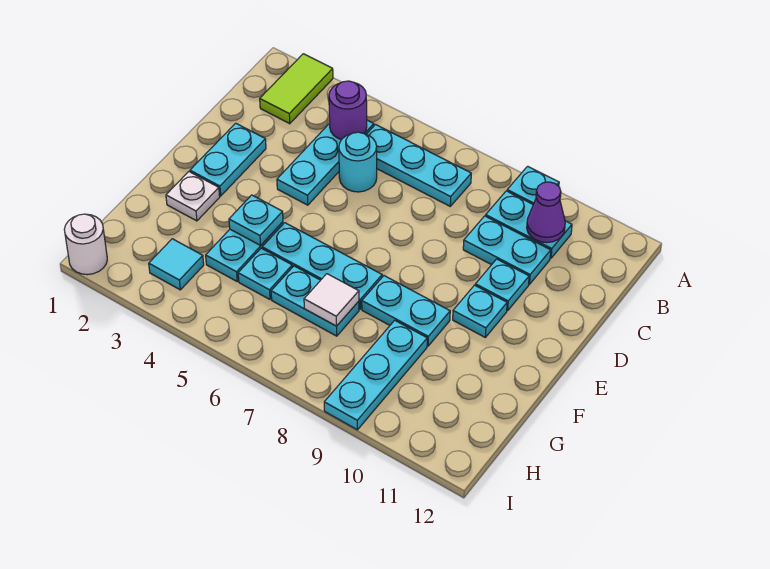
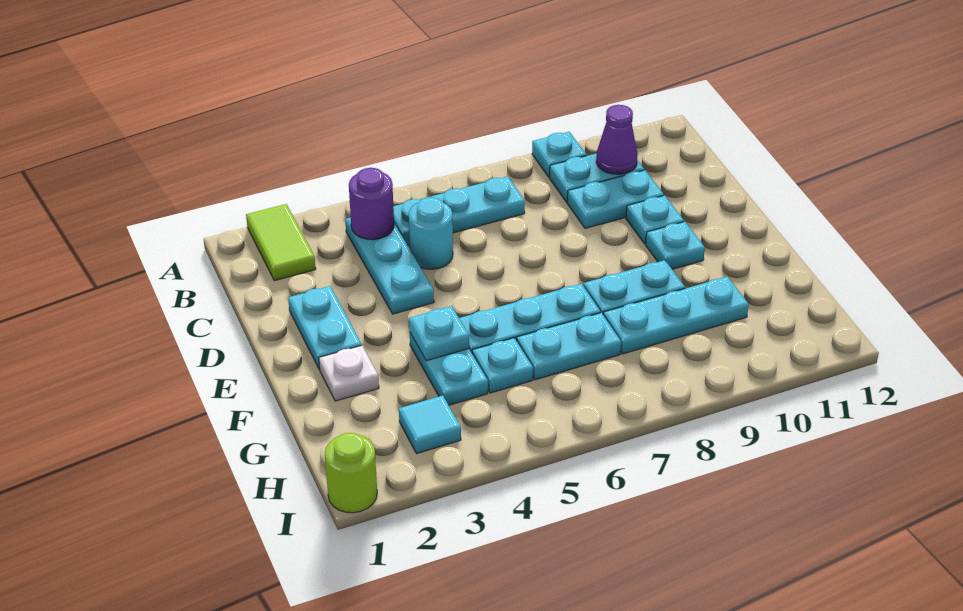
white tile G7 level 2 -> none
cyan plate G9:I9 level 1 -> cyan plate G8:G10 level 1
white round brick I1 level 1 -> lime round brick I1 level 1

